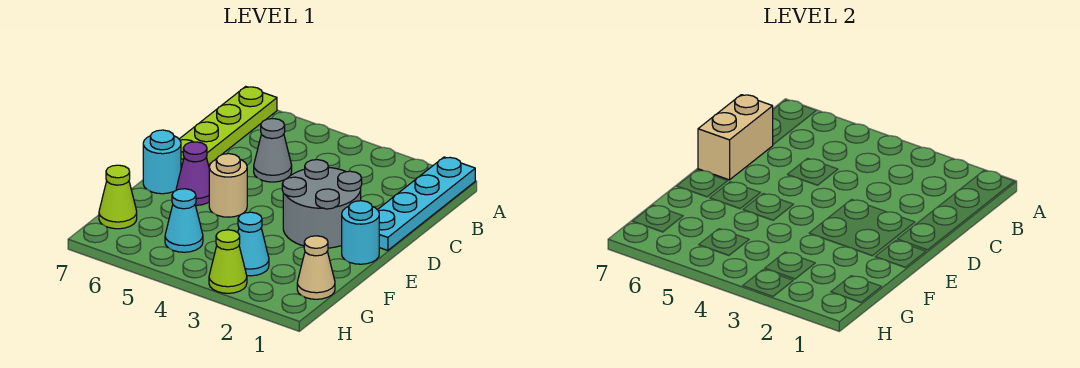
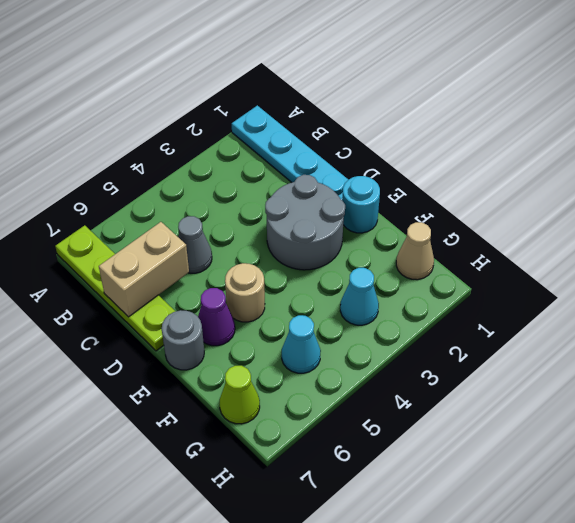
tan brick C7:D7 level 2 -> tan brick C6:C7 level 2
cyan round brick E7 level 1 -> grey round brick E7 level 1
lime cone H3 level 1 -> none

